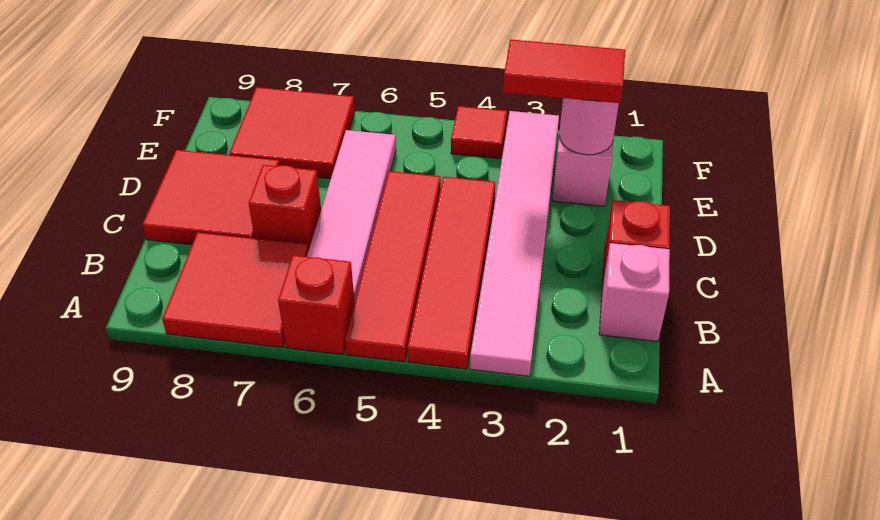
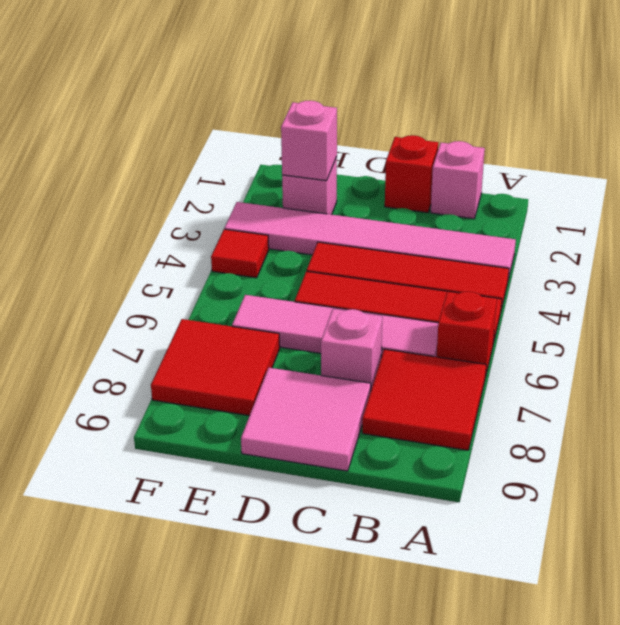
red brick C7 level 1 -> pink brick C7 level 1
red tile C8:D9 level 1 -> pink tile C8:D9 level 1
pink round brick E2 level 2 -> pink brick E2 level 2
red tile E2:E3 level 3 -> none

